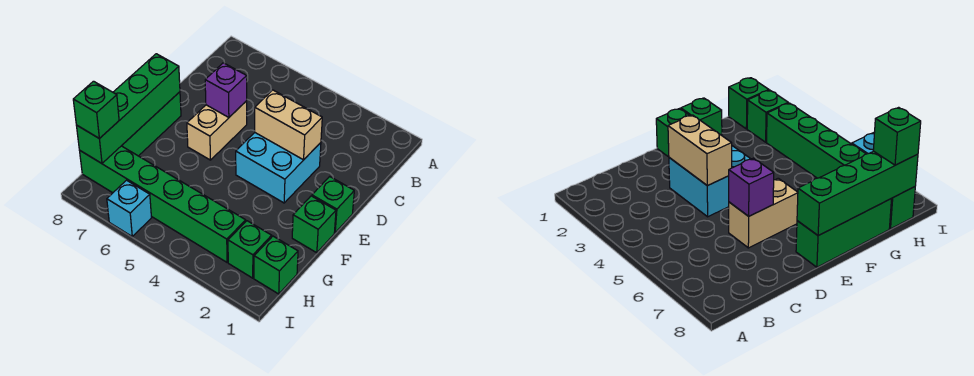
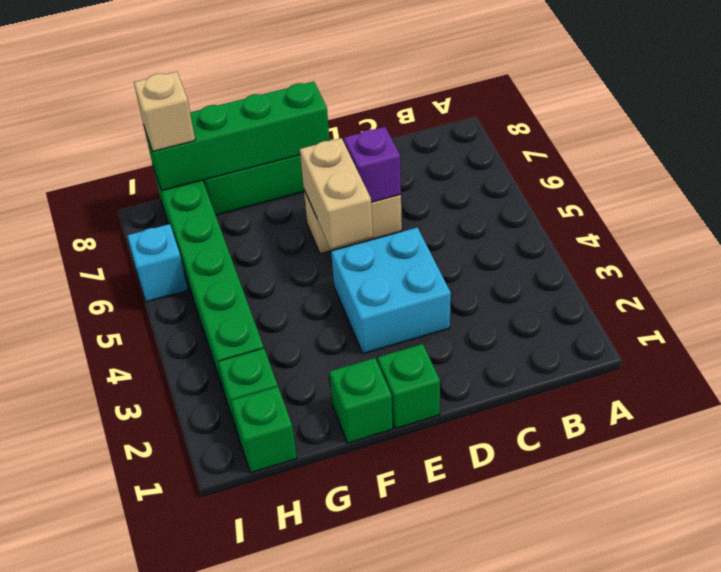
tan brick D3:D4 level 2 -> tan brick E5:E6 level 2
green brick H8 level 3 -> tan brick H8 level 3

